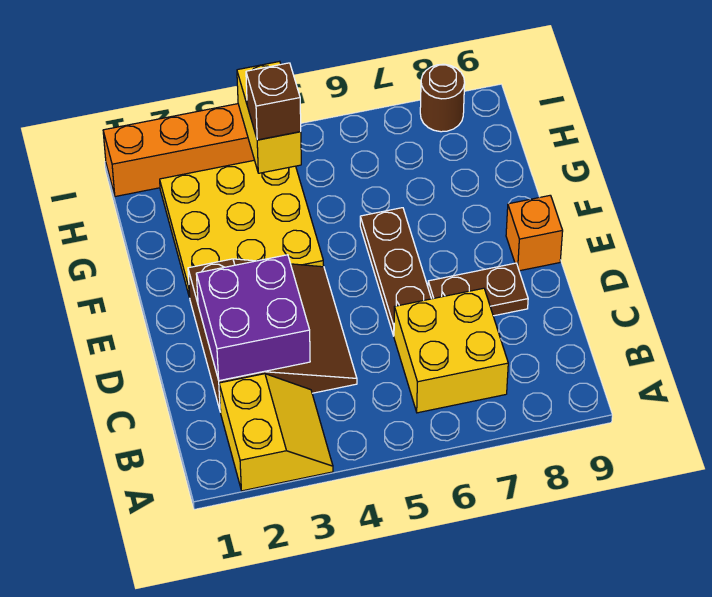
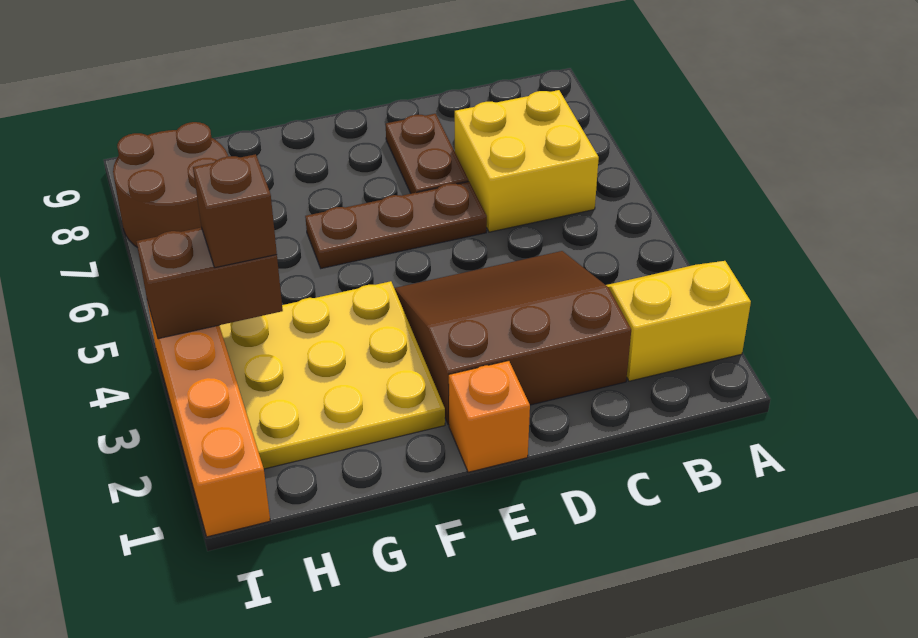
purple brick C2:D3 level 2 -> none
orange brick E9 level 1 -> orange brick E1 level 1
yellow brick H4:I4 level 2 -> brown brick H4:I4 level 2
brown round brick I8 level 1 -> brown round brick H7:I8 level 1

